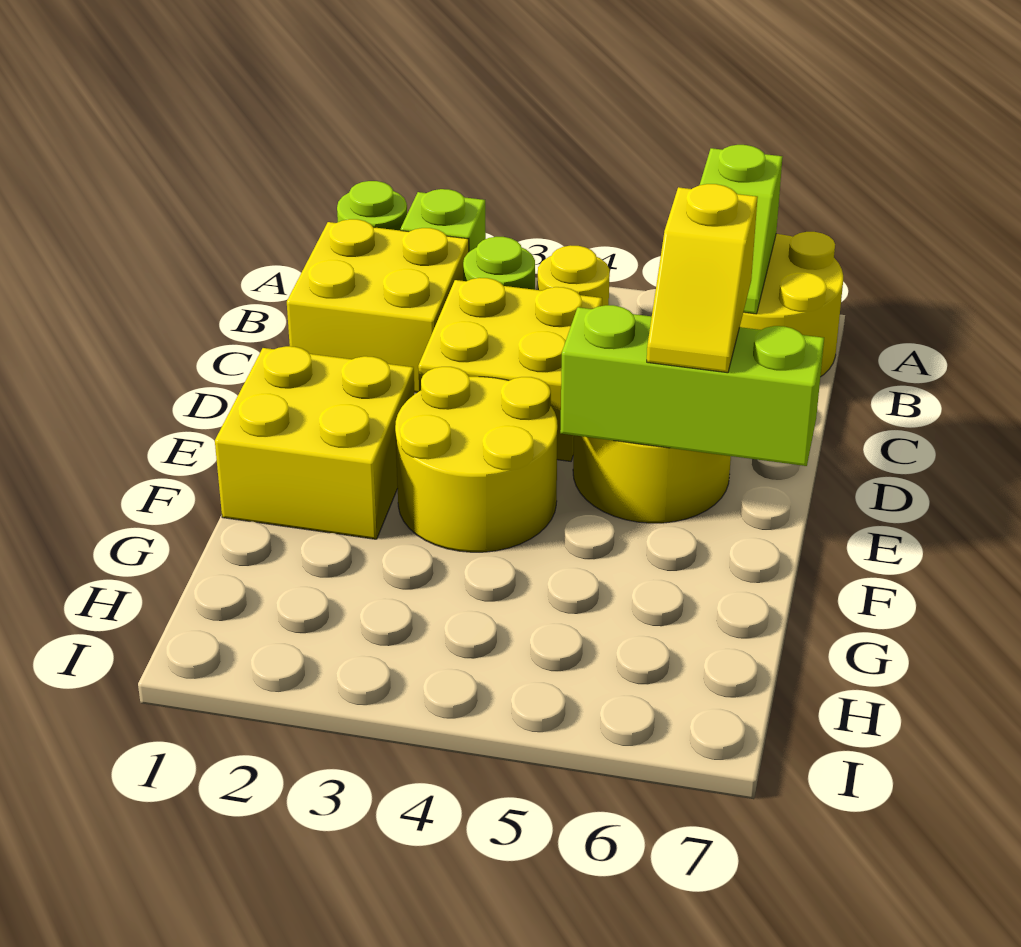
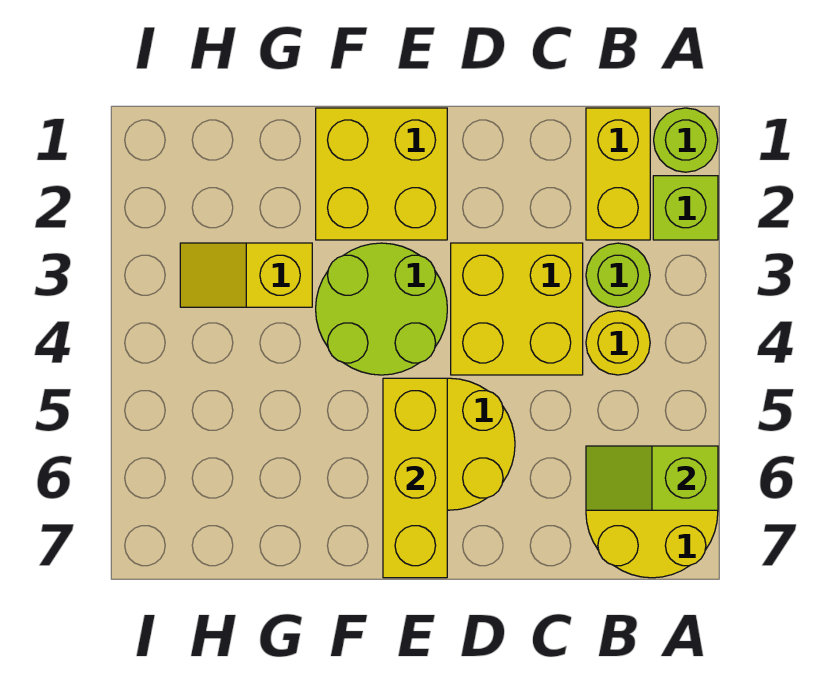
yellow brick B1:C2 level 1 -> yellow brick B1:B2 level 1
yellow slope D6:E6 level 3 top D -> yellow slope G3:H3 level 1 top G
yellow round brick E3:F4 level 1 -> lime round brick E3:F4 level 1
lime brick E5:E7 level 2 -> yellow brick E5:E7 level 2

